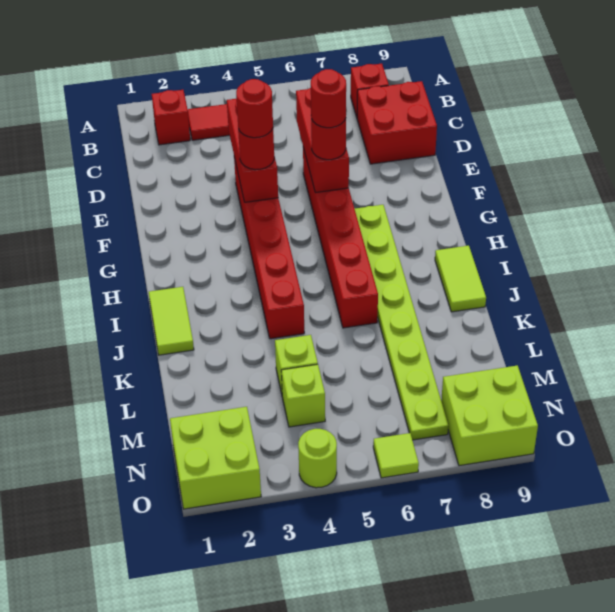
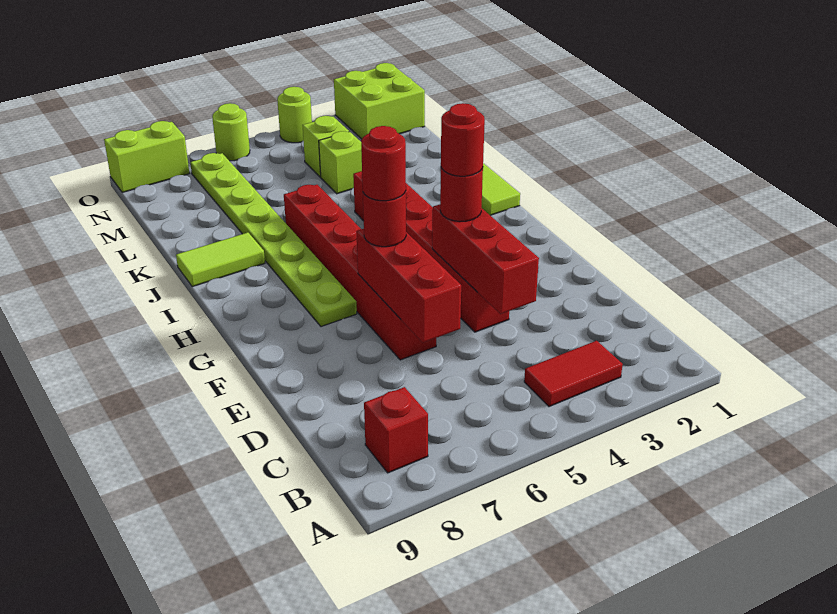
red brick B2 level 1 -> none
red brick C8:D9 level 1 -> none
lime tile I9:J9 level 1 -> lime tile J8:J9 level 1
lime brick N8:O9 level 1 -> lime brick O8:O9 level 1
lime tile O6 level 1 -> lime round brick O6 level 1

